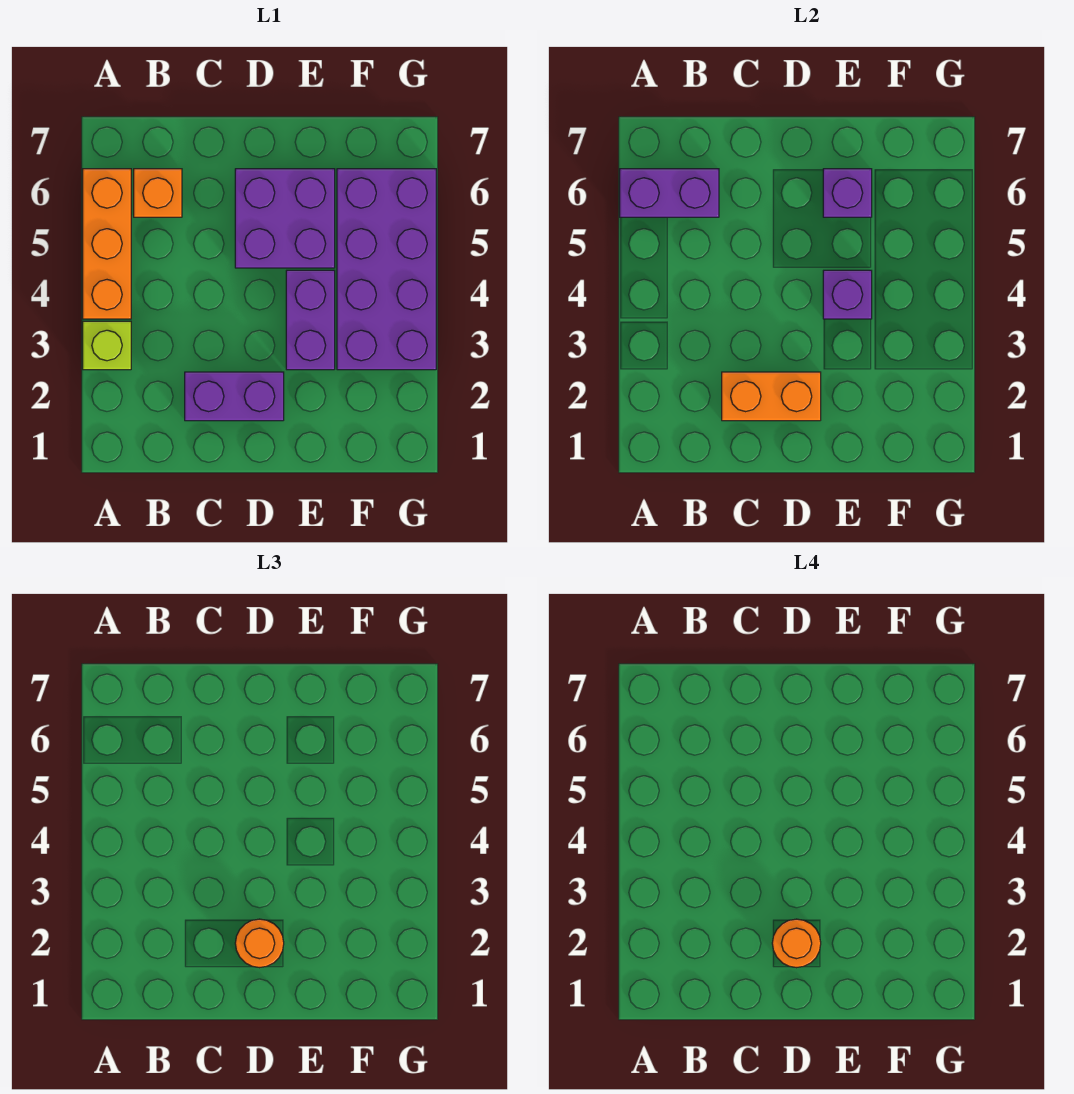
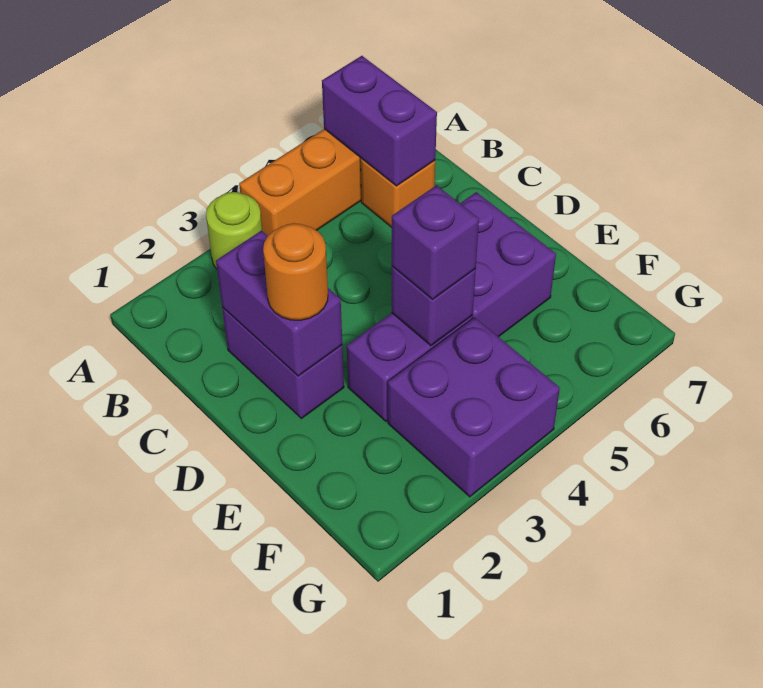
lime brick A3 level 1 -> lime round brick A3 level 1
orange brick C2:D2 level 2 -> purple brick C2:D2 level 2
orange round brick D2 level 4 -> none
purple brick E6 level 2 -> purple brick E4 level 3
purple brick F3:G6 level 1 -> purple brick F3:G4 level 1

